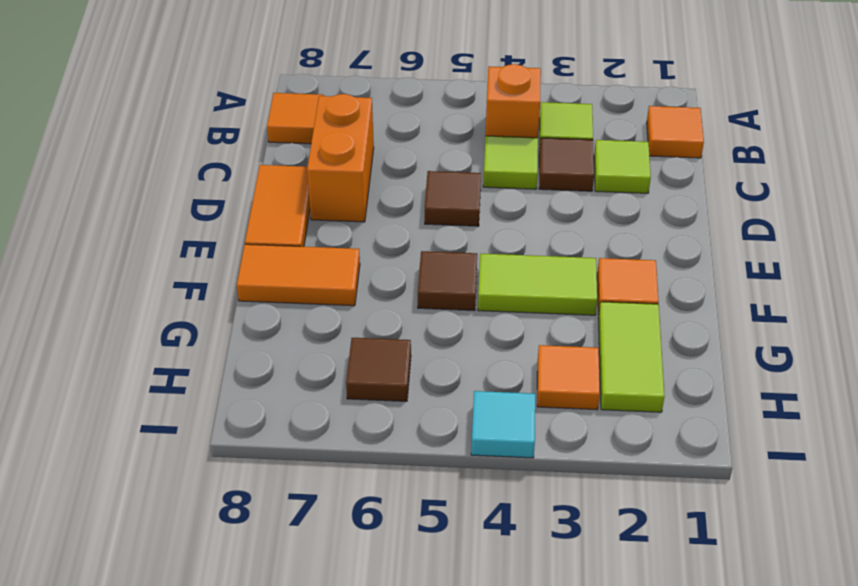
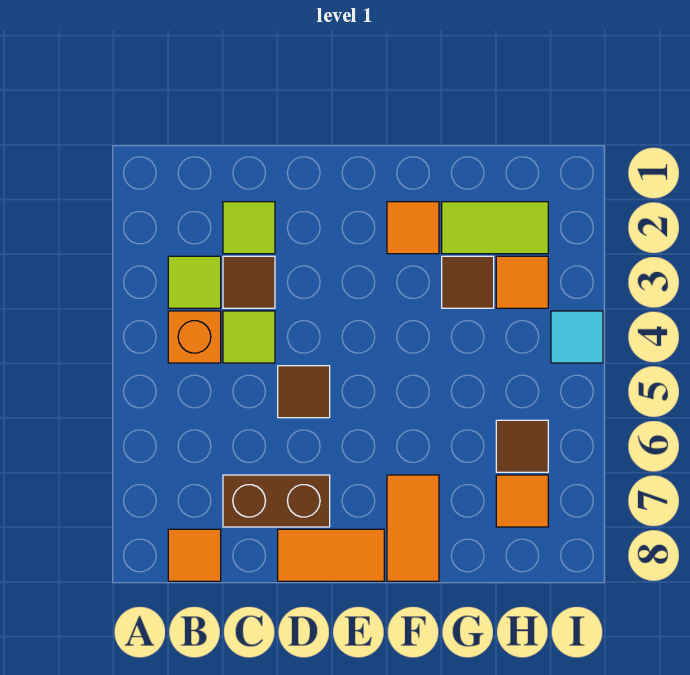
orange tile B1 level 1 -> orange tile H7 level 1
orange brick C7:D7 level 1 -> brown brick C7:D7 level 1
lime tile F3:F4 level 1 -> none
brown tile F5 level 1 -> brown tile G3 level 1

